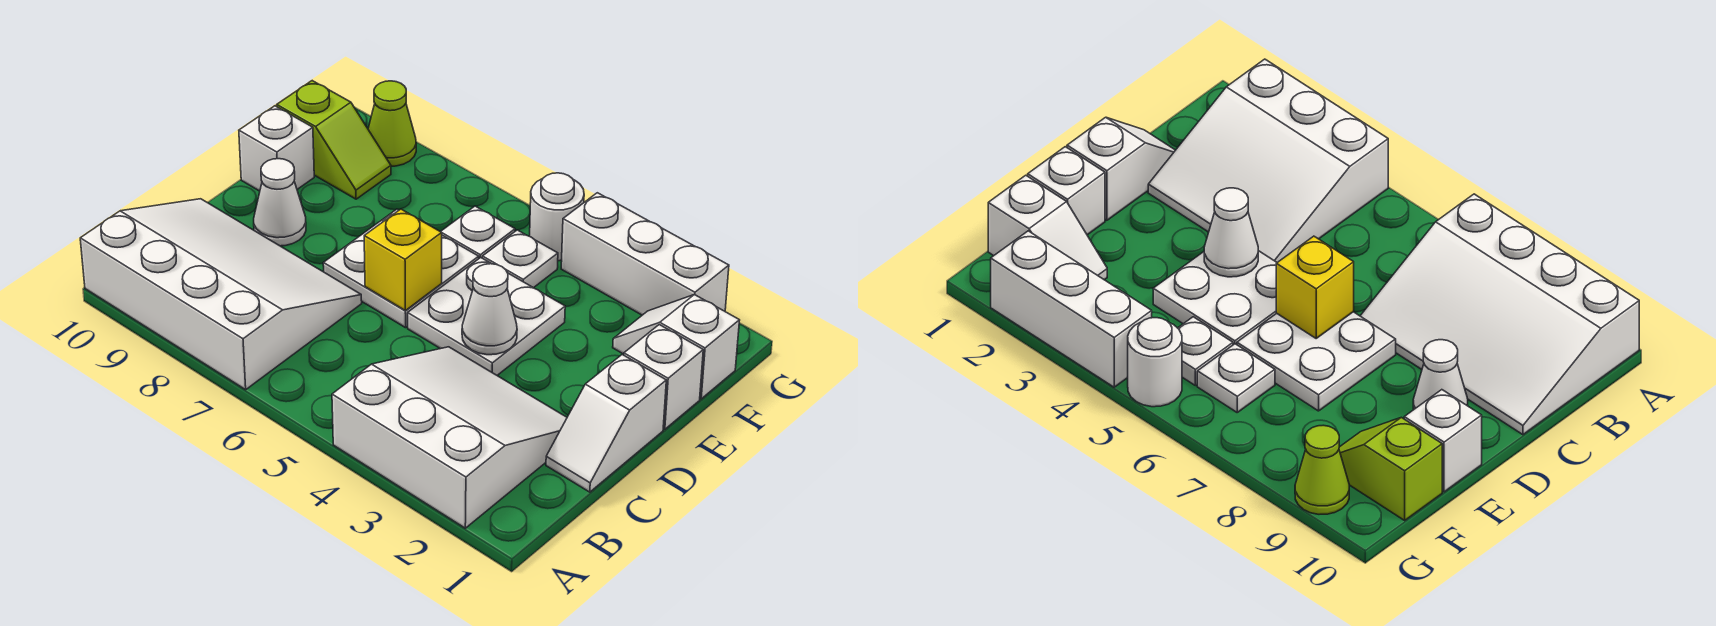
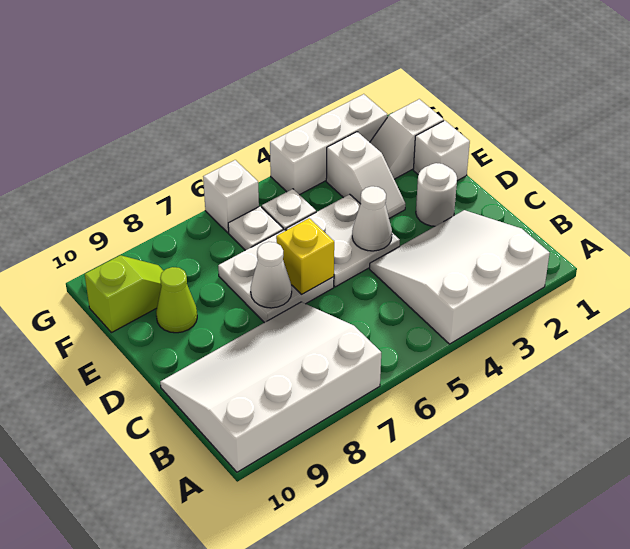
white slope C1:D1 level 1 top D -> white slope E3:F3 level 1 top F
white cone D9 level 1 -> white cone D7 level 2
white brick E10 level 1 -> white brick G6 level 1
white round brick G5 level 1 -> white round brick D2 level 1
lime cone G9 level 1 -> lime cone E9 level 1

